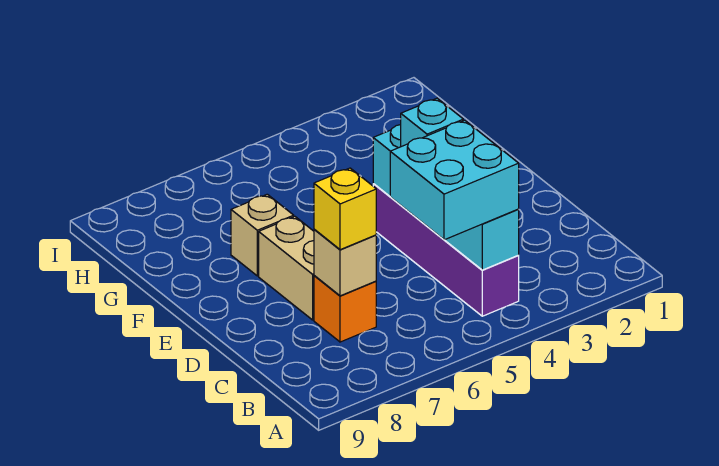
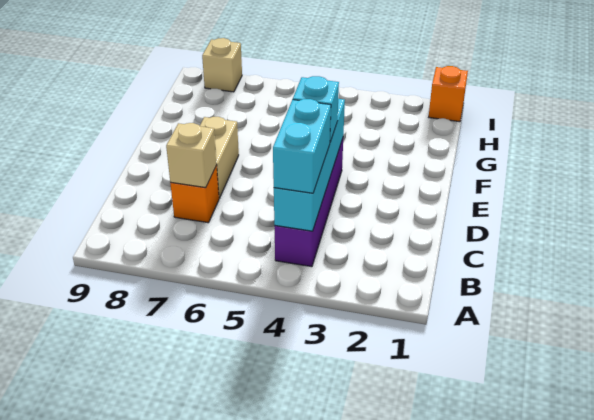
cyan brick B4:C5 level 3 -> cyan brick B4:C4 level 3
yellow brick C7 level 3 -> none
tan brick F7 level 1 -> tan brick I8 level 1
none -> orange brick I1 level 1

